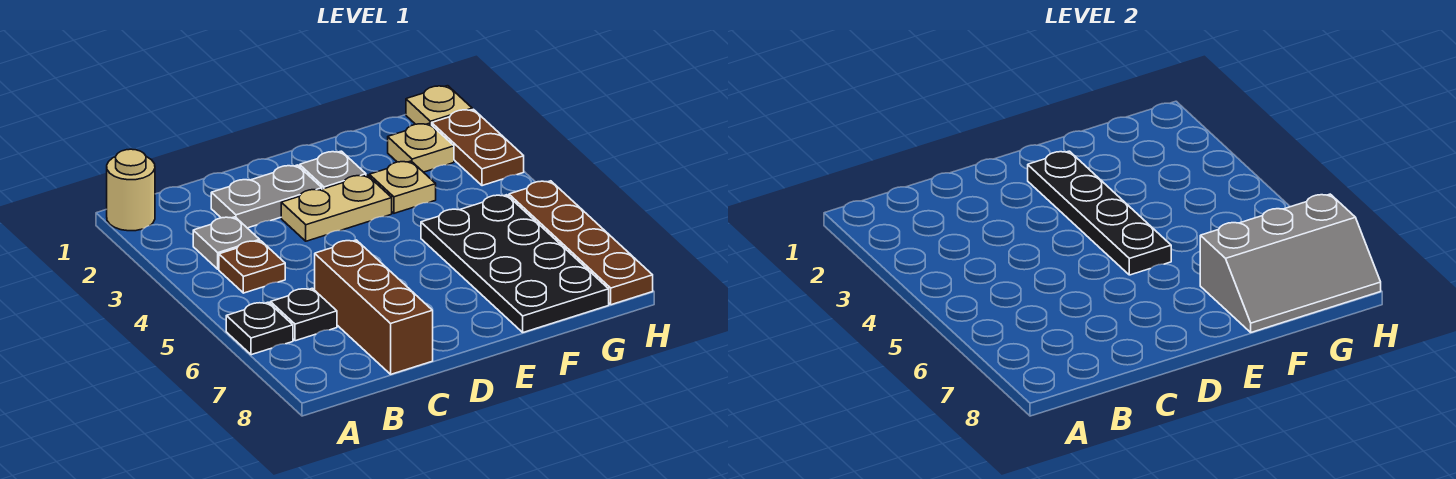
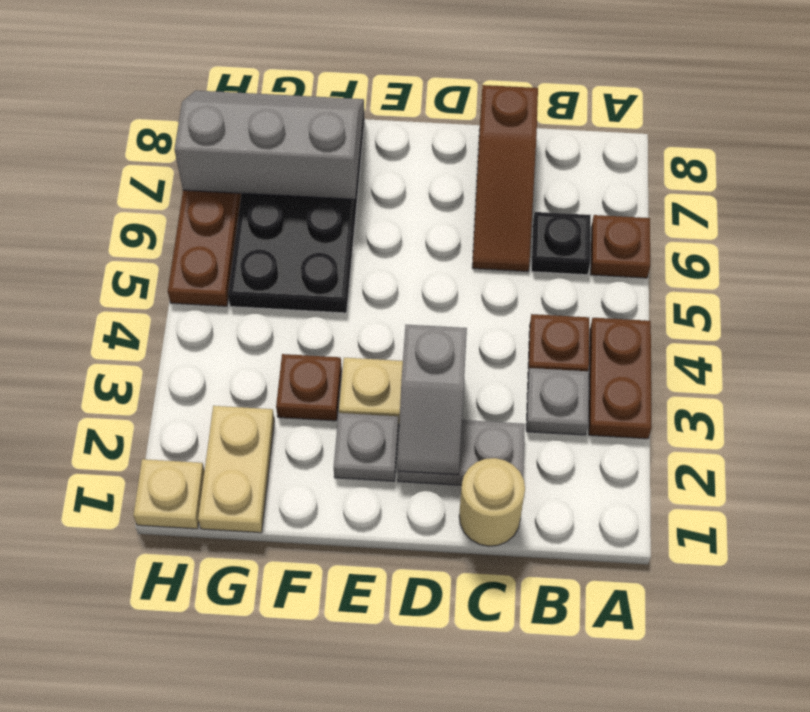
tan round brick A1 level 1 -> tan round brick C1 level 1
black plate A6 level 1 -> brown plate A6 level 1
brown brick C6:C8 level 1 -> brown slope C6:C8 level 1 top 8
none -> grey slope D2:D3 level 2 top 3
black plate E2:E5 level 2 -> none
tan plate F3 level 1 -> brown plate F3 level 1
tan plate G2 level 1 -> tan plate G1:G2 level 1
brown plate H2:H3 level 1 -> brown plate A3:A4 level 1

